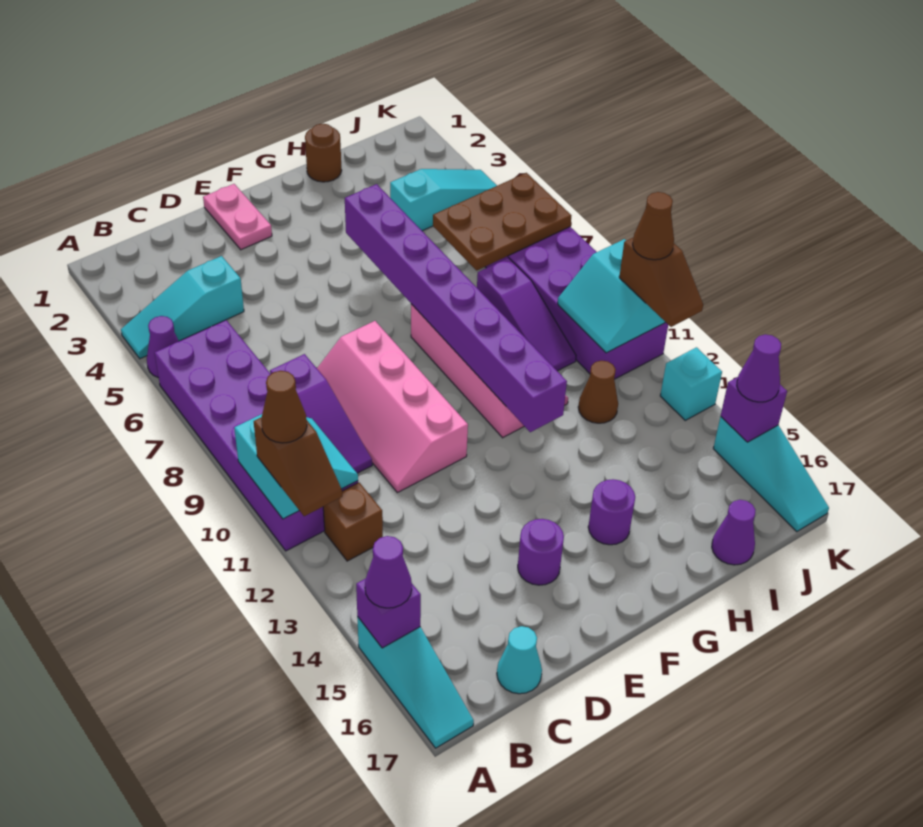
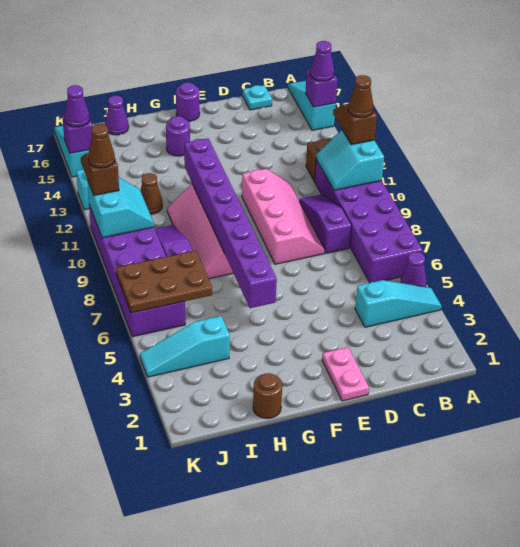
cyan cone C17 level 1 -> cyan plate C17 level 1
purple round brick E15 level 1 -> purple round brick F17 level 1

